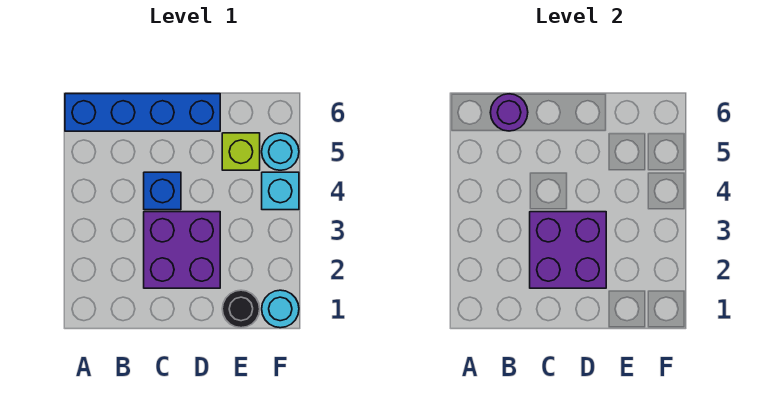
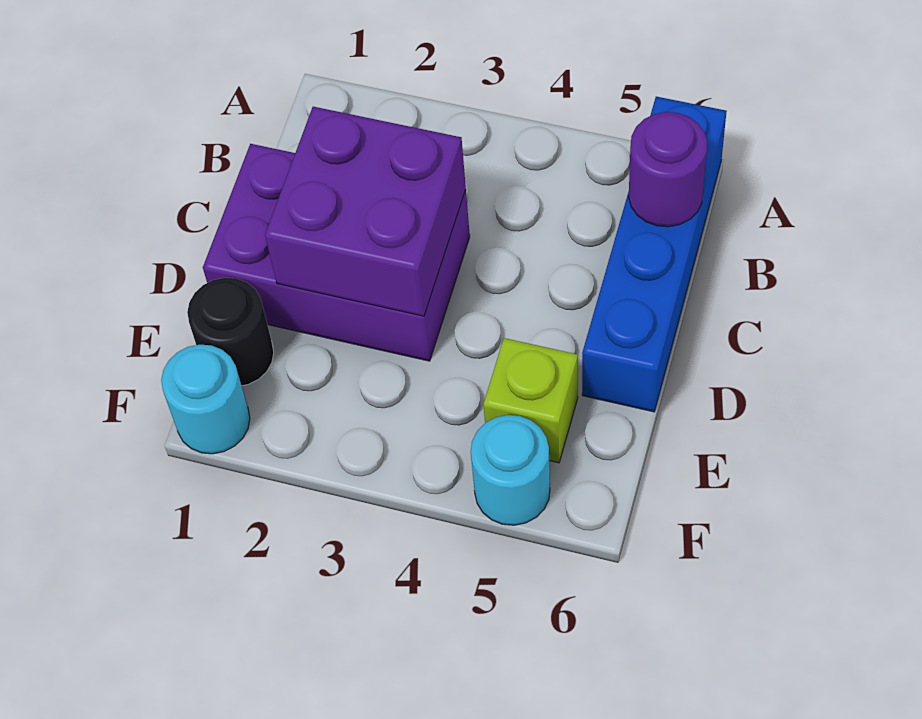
purple brick C2:D3 level 1 -> purple brick C1:D3 level 1
blue brick C4 level 1 -> none
cyan brick F4 level 1 -> none

